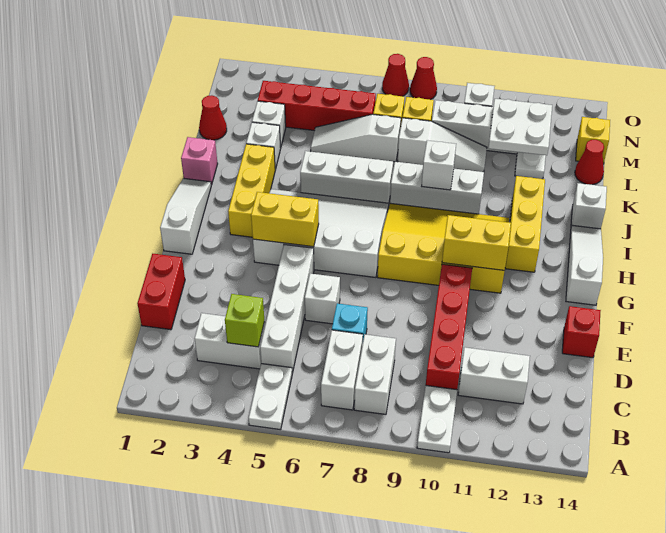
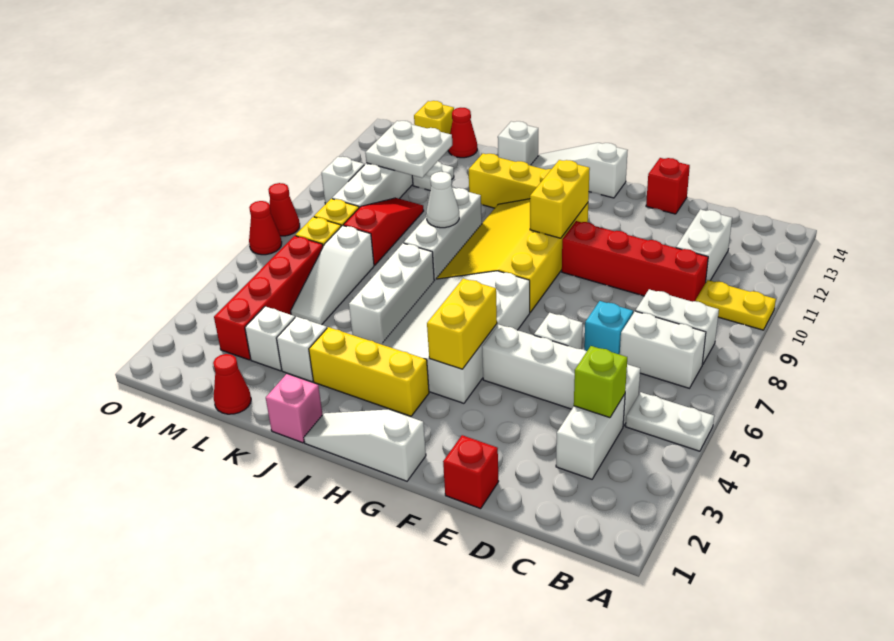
white plate A10:B10 level 1 -> yellow plate A10:B10 level 1
red brick D1:E1 level 1 -> red brick E1 level 1
white brick J9 level 2 -> white cone J9 level 2
white slope L8:L10 level 1 top 8 -> red slope L8:L10 level 1 top 8

